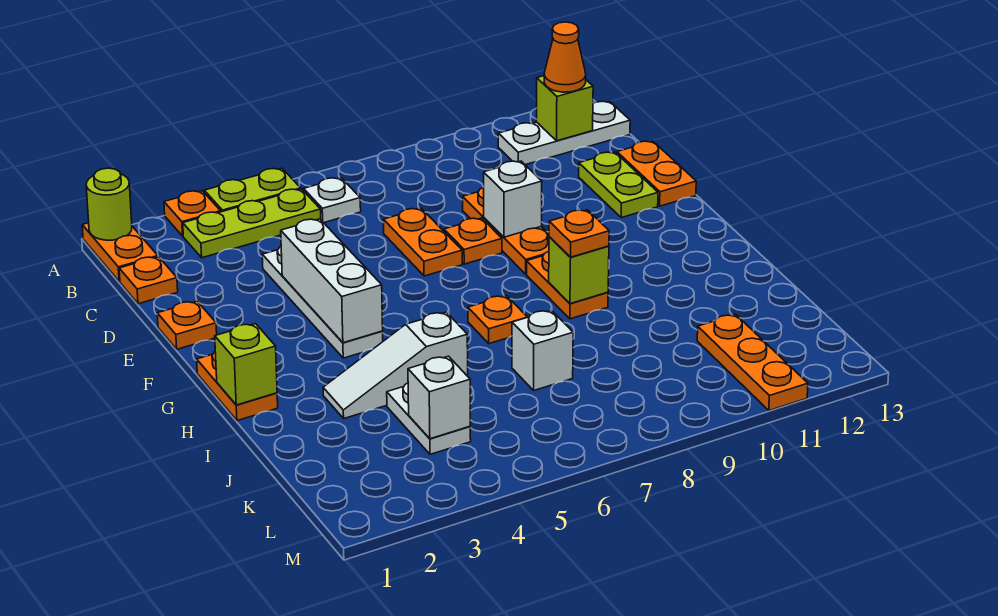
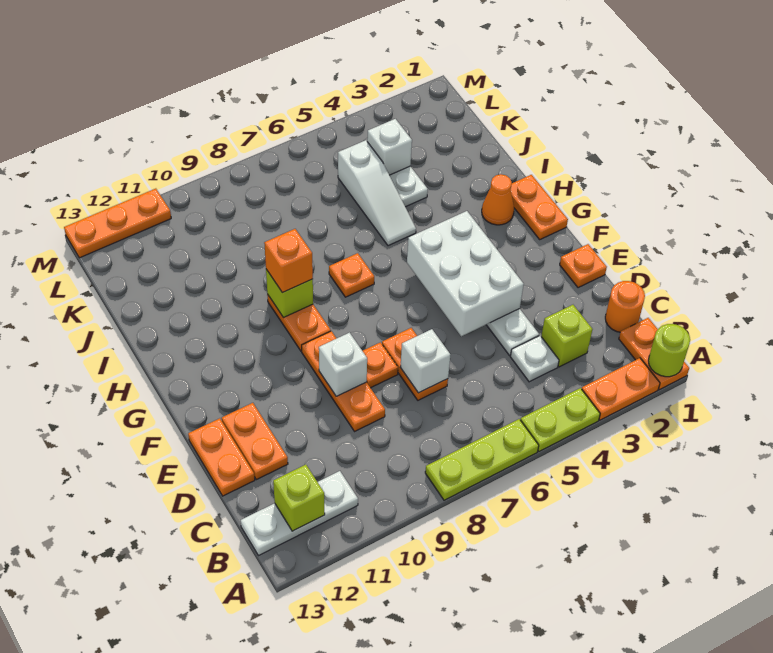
orange plate A3 level 1 -> orange plate A2:A3 level 1
lime plate B3:B5 level 1 -> lime plate A6:A8 level 1
white plate B6 level 1 -> white plate C4 level 1
orange cone B12 level 3 -> orange cone H2 level 1
orange plate C1 level 1 -> orange round brick C1 level 1
lime plate D12:E12 level 1 -> orange plate D12:E12 level 1
white brick E4:G4 level 2 -> white brick E4:G5 level 2
lime brick H1 level 2 -> lime brick C3 level 1
orange plate H9 level 3 -> orange brick H9 level 3
white slope I3:I5 level 1 top 5 -> white slope I5:K5 level 1 top K
white brick J7 level 1 -> white brick D7 level 2
orange plate K11:M11 level 1 -> orange plate M11:M13 level 1

